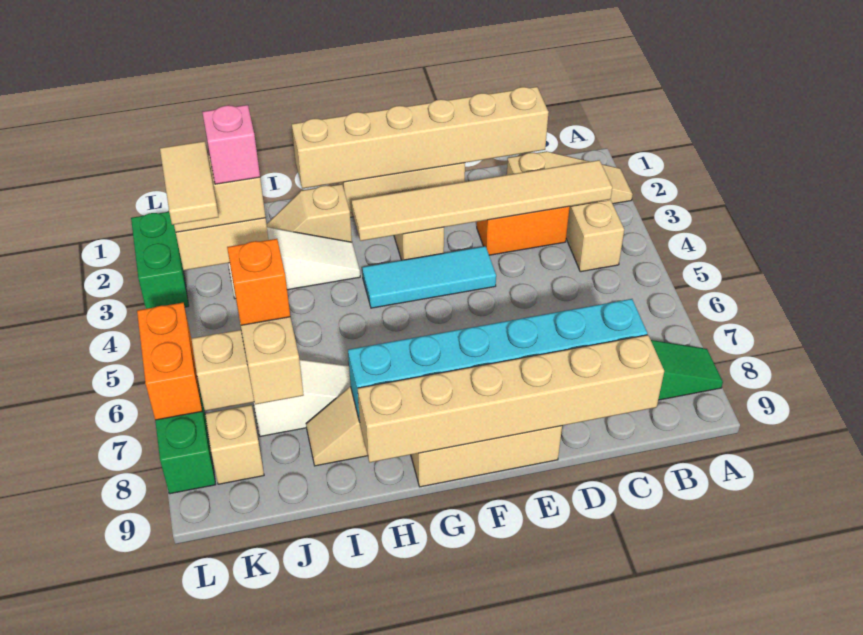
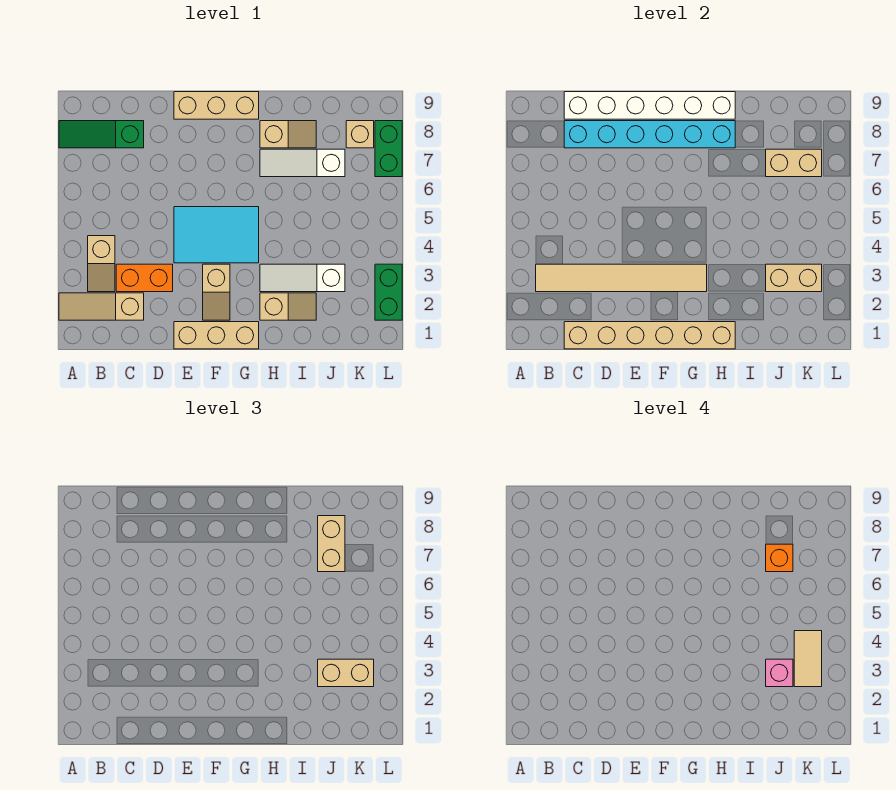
tan brick C9:H9 level 2 -> white brick C9:H9 level 2
cyan tile E4:G4 level 1 -> cyan tile E4:G5 level 1
orange brick L6:L7 level 2 -> none

